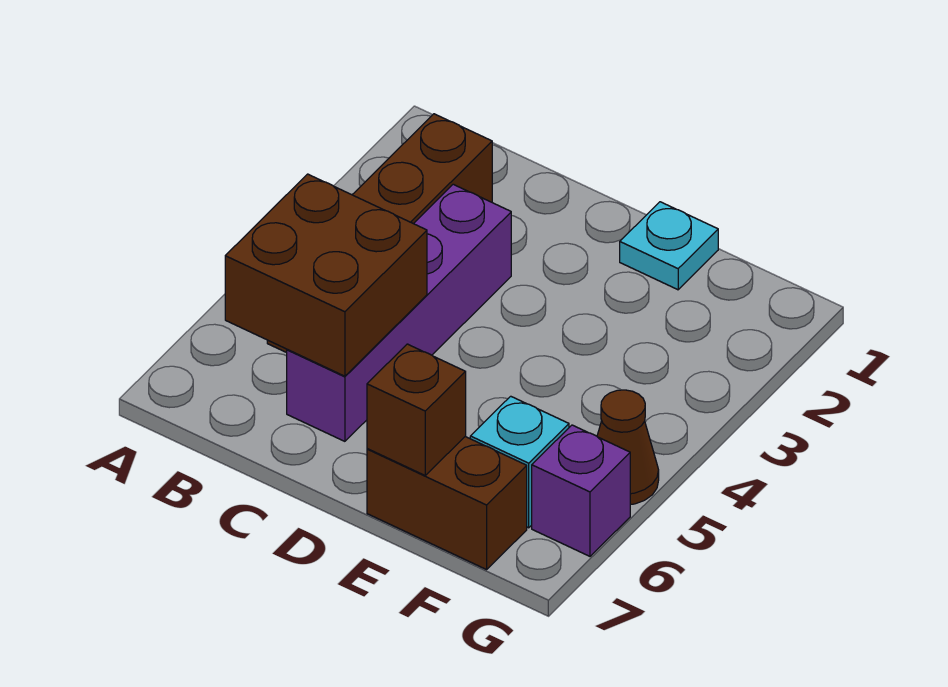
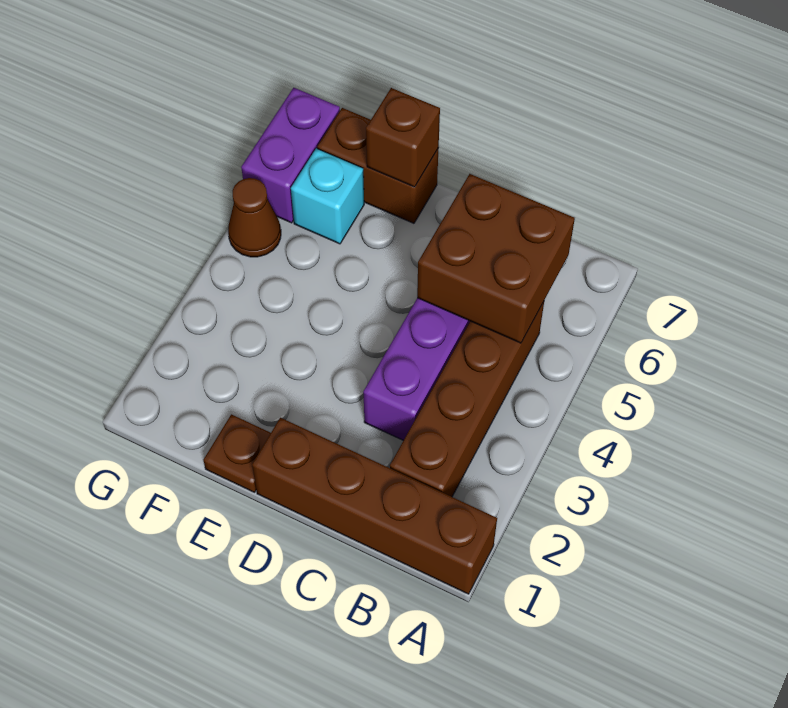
none -> brown brick A1:D1 level 1
cyan plate E1 level 1 -> brown plate E1 level 1
purple brick G6 level 1 -> purple brick G6:G7 level 1

